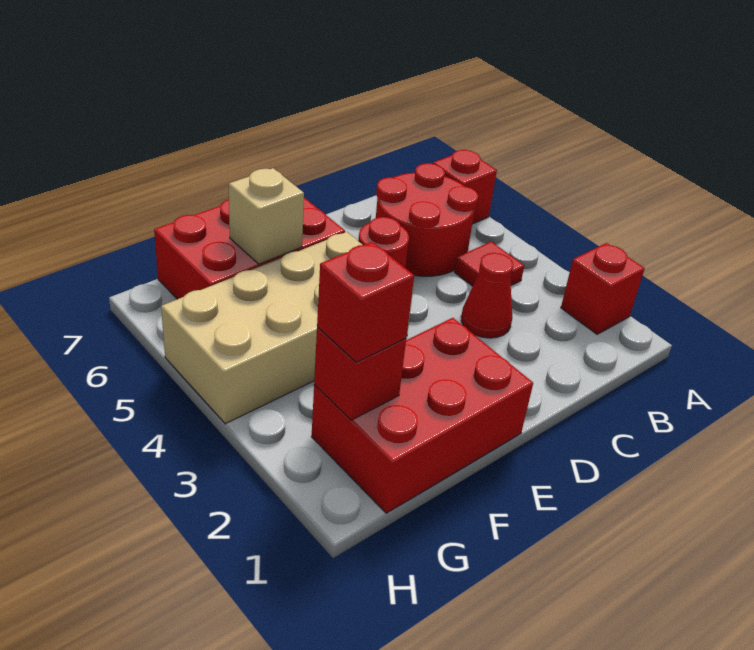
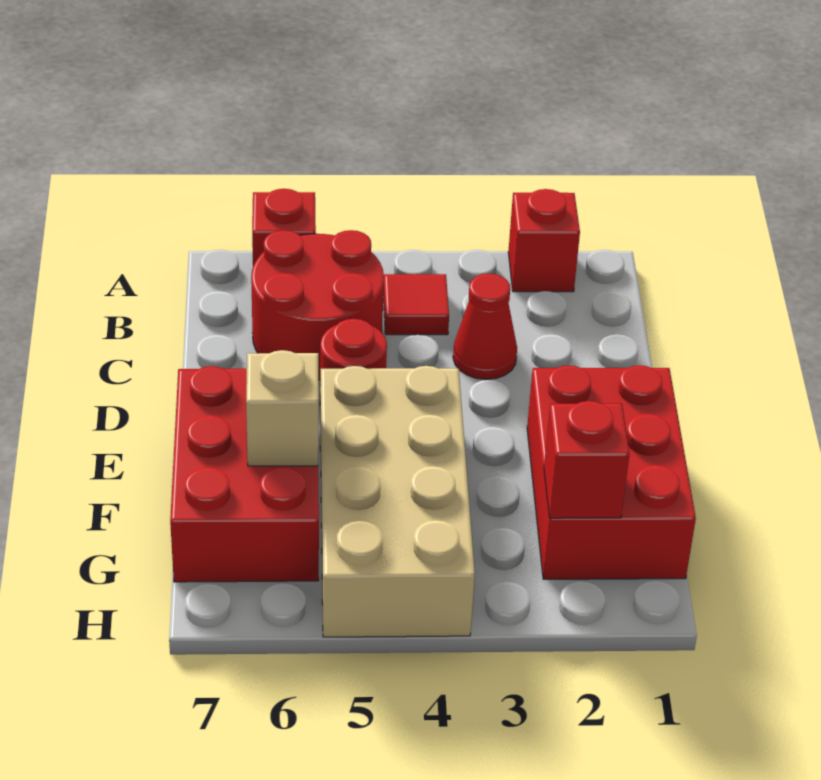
red brick G2 level 3 -> none

